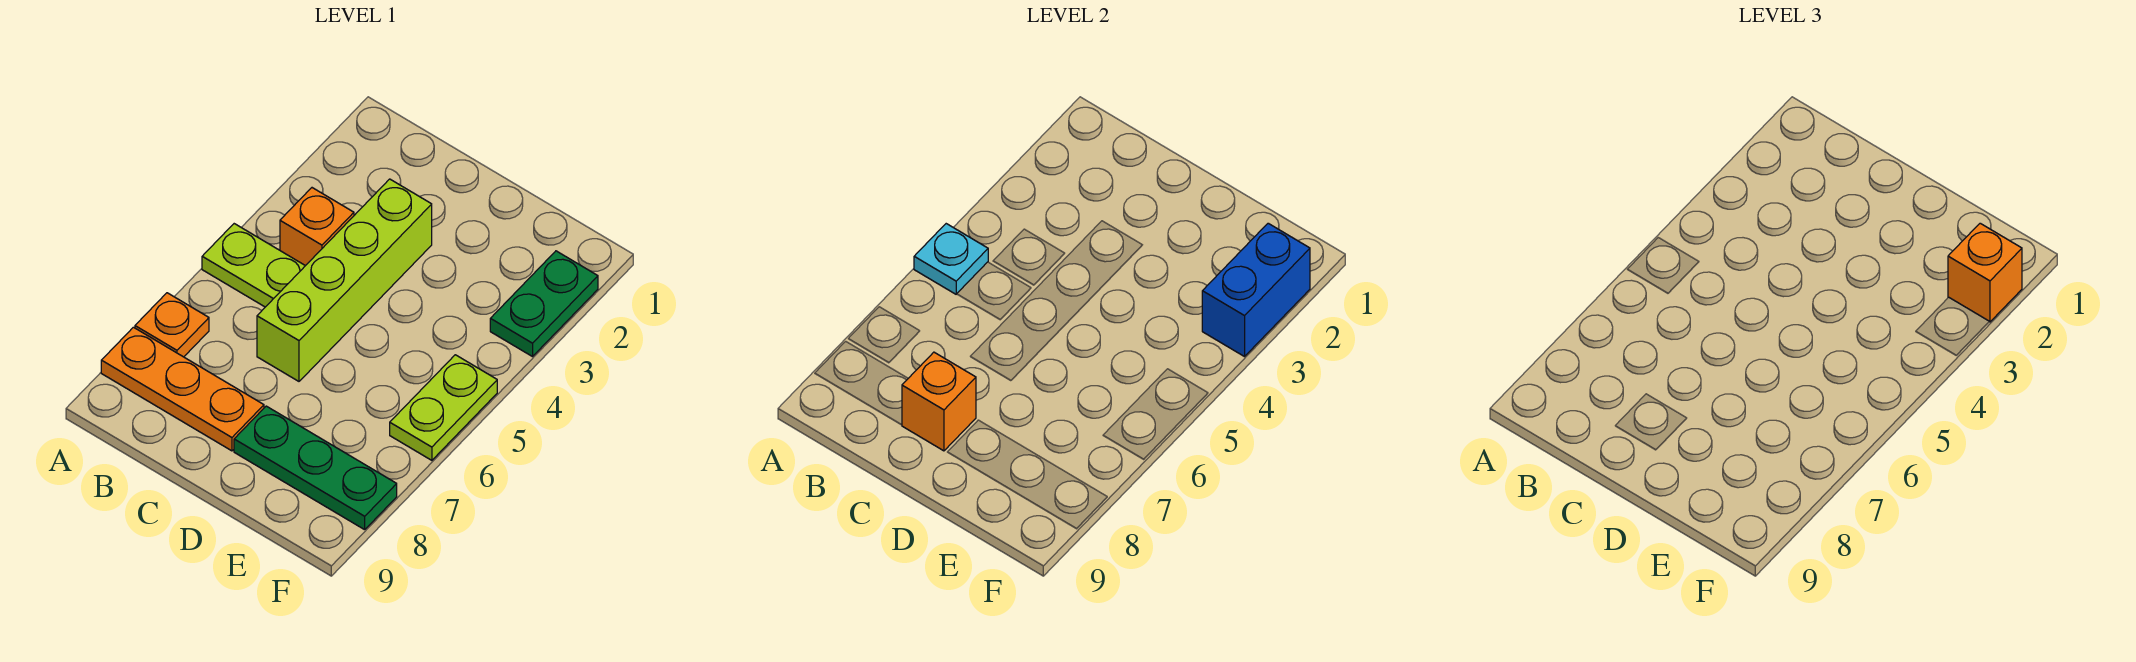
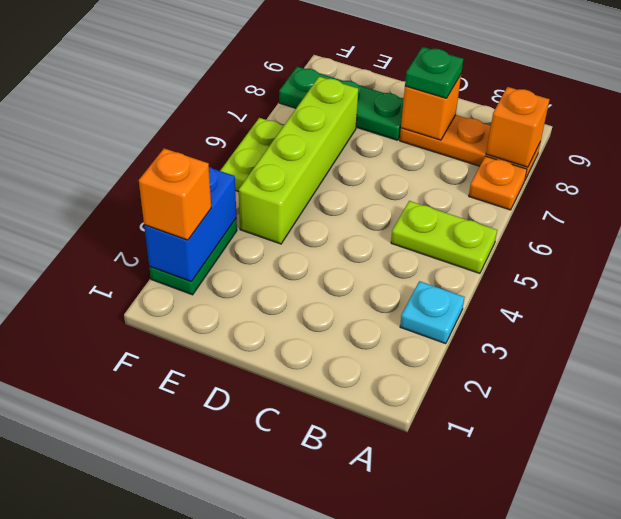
cyan plate A5 level 2 -> cyan plate A3 level 1
orange brick B4 level 1 -> orange brick A8 level 2
lime brick C3:C6 level 1 -> lime brick E4:E7 level 1
none -> green plate C8 level 3

